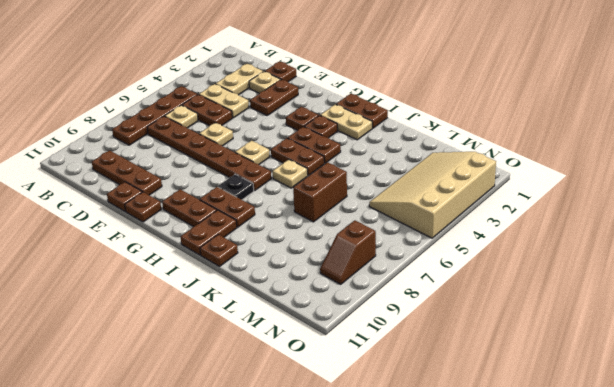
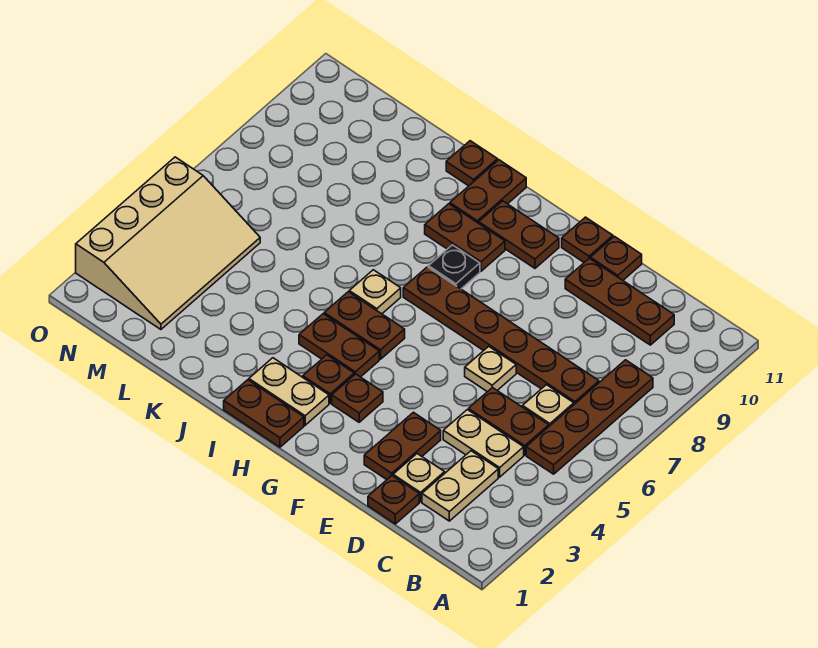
tan plate G6 level 1 -> none
brown brick K6:K7 level 1 -> none
brown slope N8:N9 level 1 top 8 -> none

